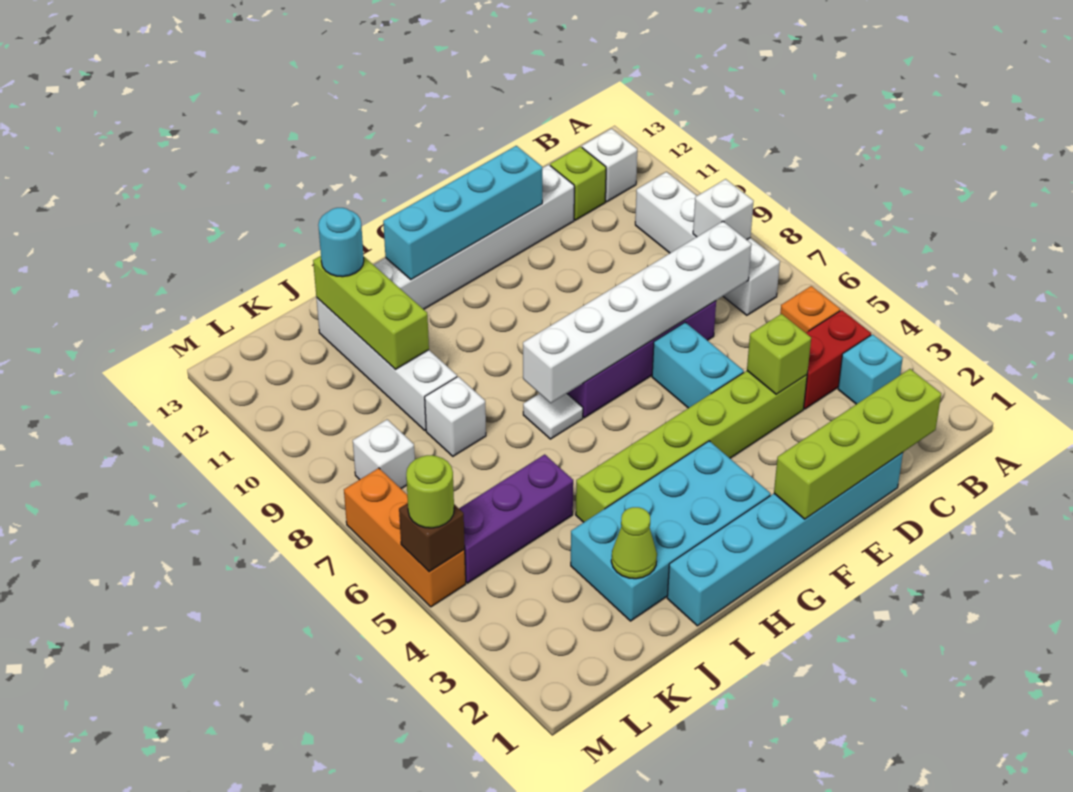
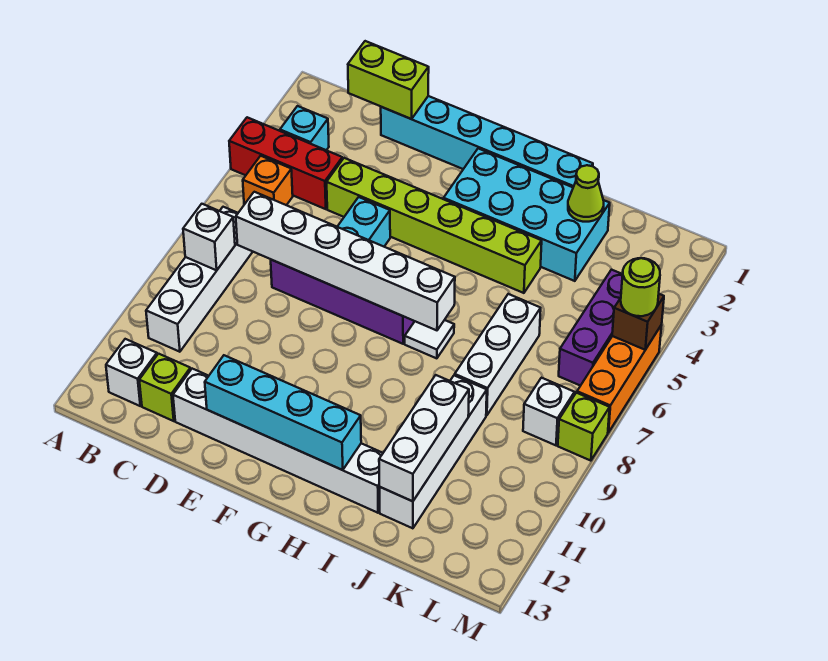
red brick B4:C4 level 1 -> red brick A4:C4 level 1
lime brick C1:F1 level 2 -> lime brick C1:D1 level 2
lime brick D4 level 2 -> lime brick M8 level 1
purple brick J5:L5 level 1 -> purple brick L4:L6 level 1
white brick J8 level 1 -> white brick J6:J8 level 1
lime brick J10:J12 level 2 -> white brick J10:J12 level 2
cyan round brick J12 level 3 -> none

